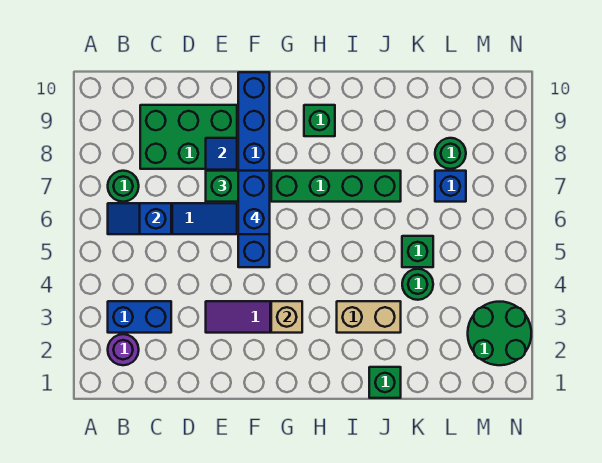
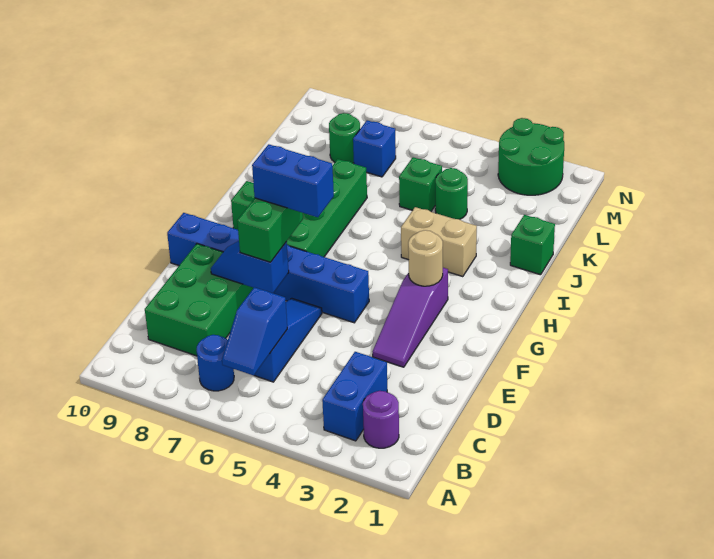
green round brick B7 level 1 -> blue round brick B7 level 1
tan brick G3 level 2 -> tan round brick G3 level 2
tan brick I3:J3 level 1 -> tan brick I3:I4 level 1

